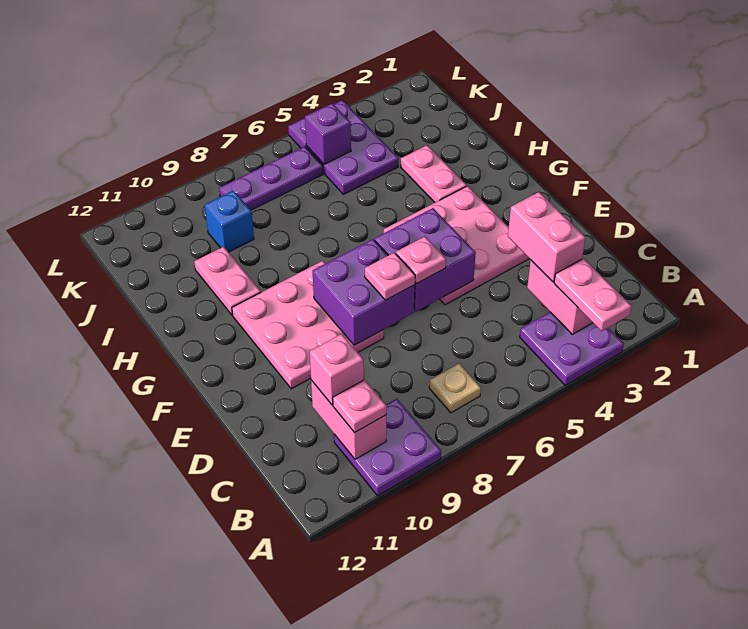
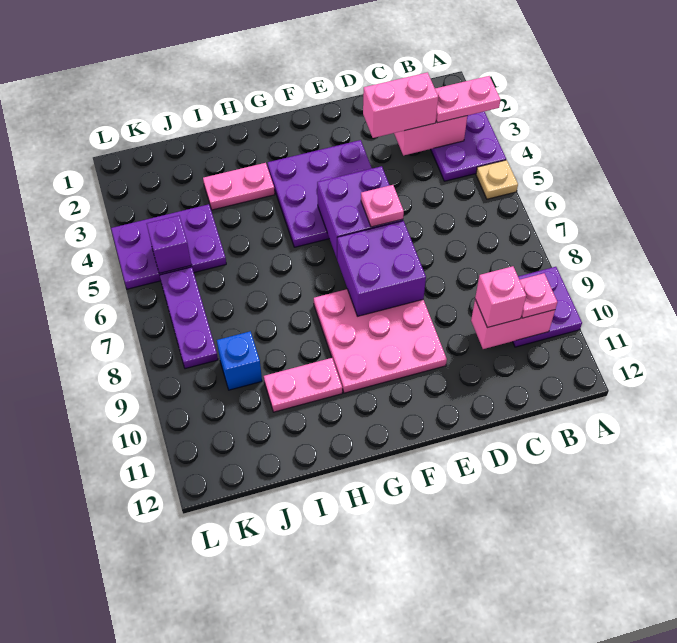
tan plate B7 level 1 -> tan plate A5 level 1
pink plate E3:G5 level 1 -> purple plate E3:G5 level 1
pink plate E7 level 3 -> none

